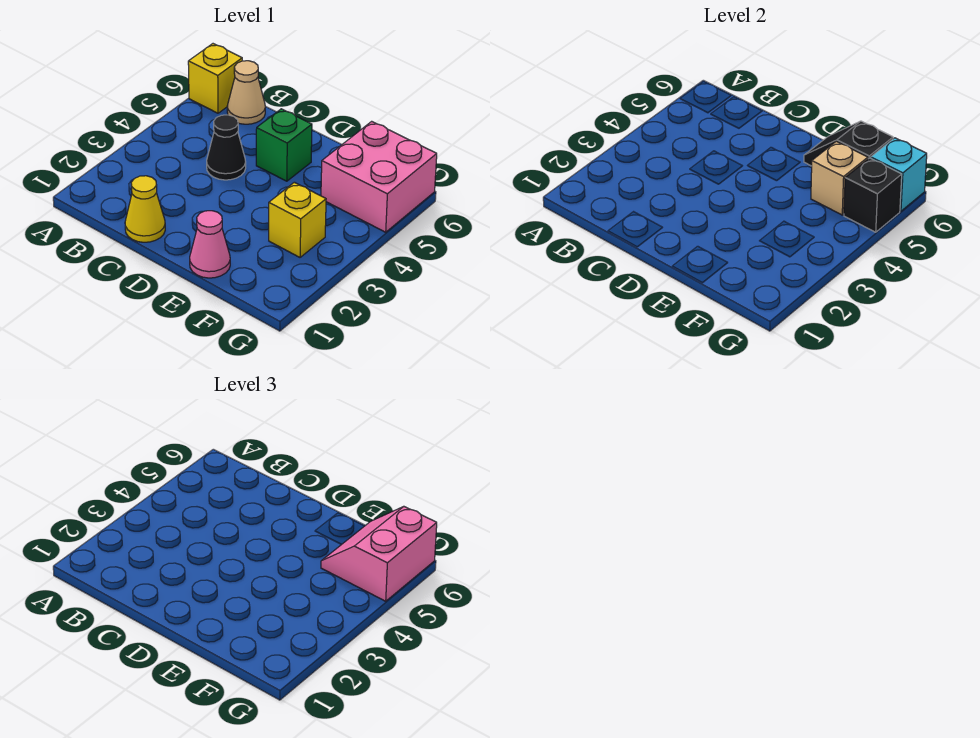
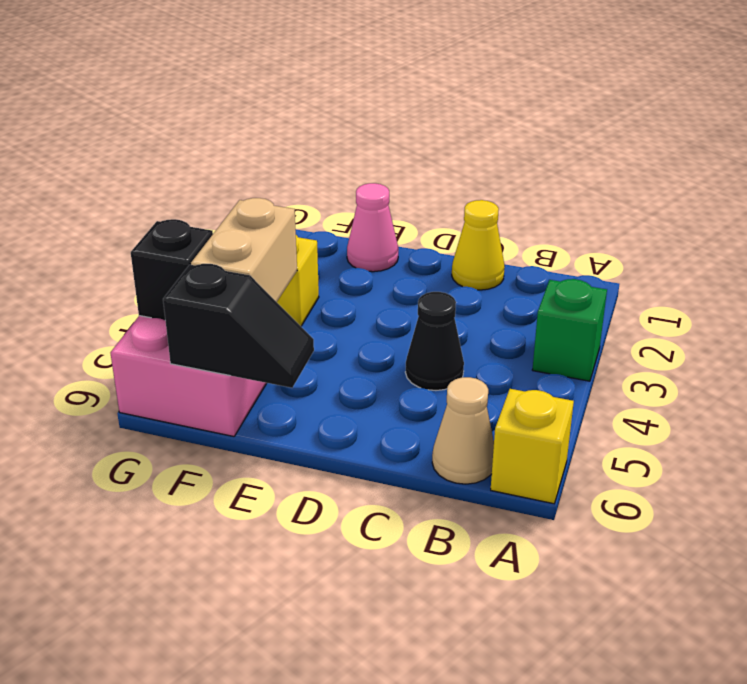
green brick D5 level 1 -> green brick A3 level 1
tan brick F5 level 2 -> tan brick F4:F5 level 2
pink slope F5:G6 level 3 top G -> none
cyan brick G6 level 2 -> none

